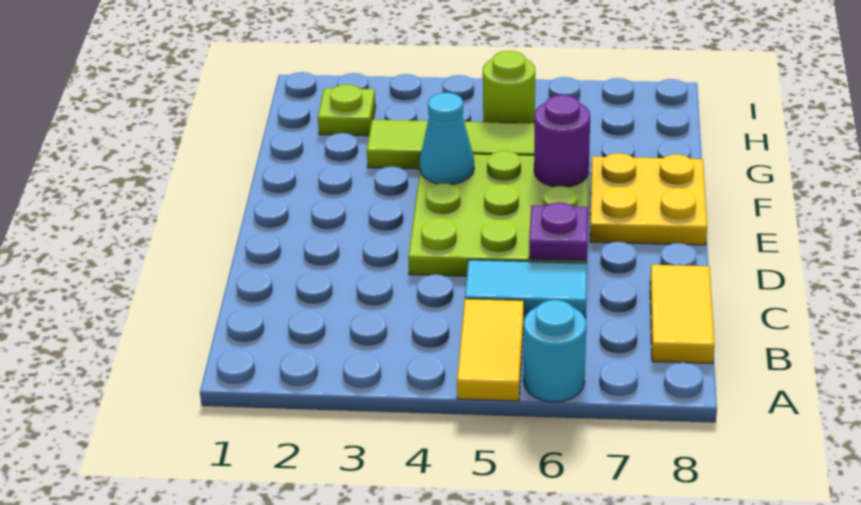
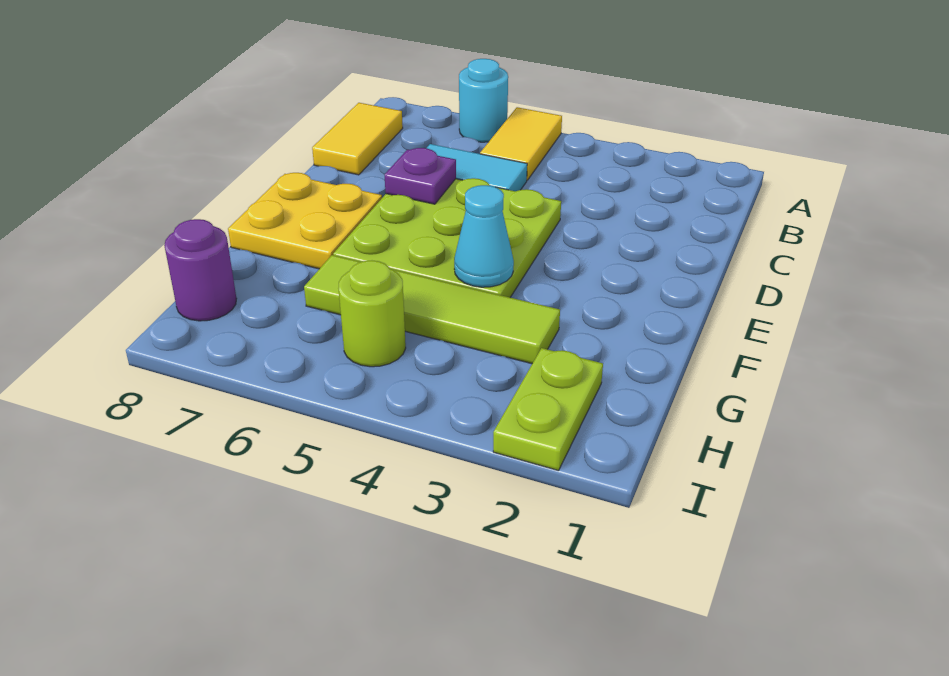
purple round brick F6 level 2 -> purple round brick H8 level 1
lime plate H2 level 1 -> lime plate H2:I2 level 1

